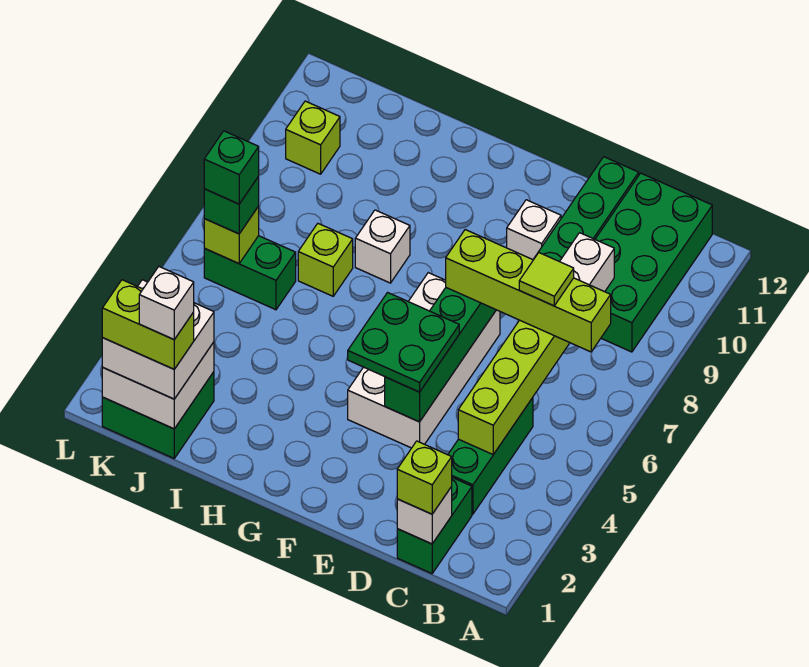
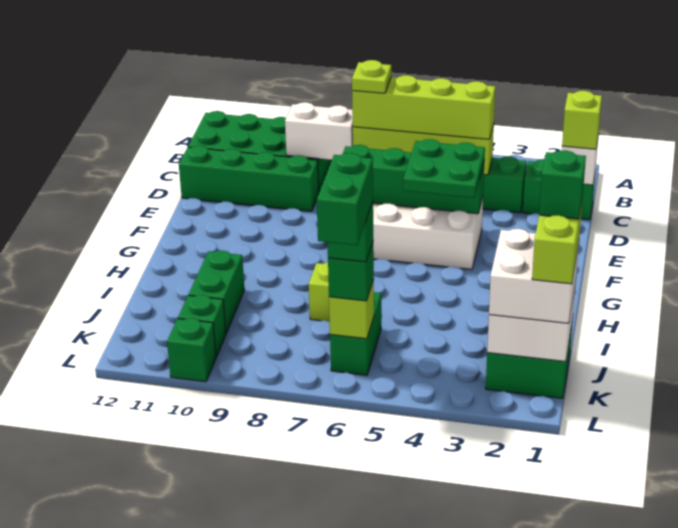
lime brick B7:E7 level 3 -> lime brick C4:C7 level 3
lime tile C7 level 4 -> lime plate C7 level 4
white brick E10 level 1 -> none
white brick H8 level 1 -> none
none -> green brick I10:J10 level 1
white brick J1 level 5 -> green brick J1 level 5
none -> green brick K6:L6 level 5
lime brick K10 level 1 -> green brick K10 level 1
none -> green brick L10 level 1

